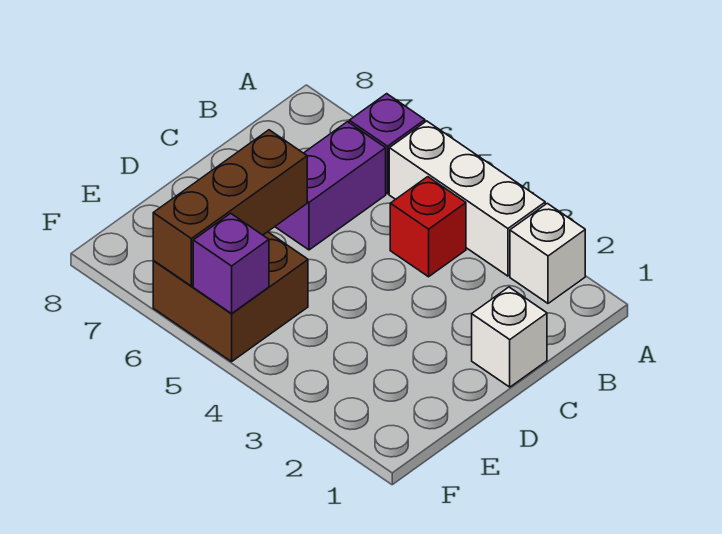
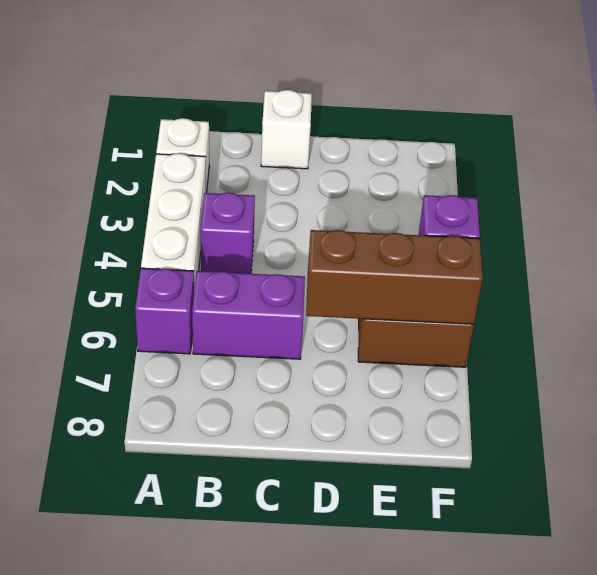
red brick B4 level 1 -> purple brick B4 level 1

